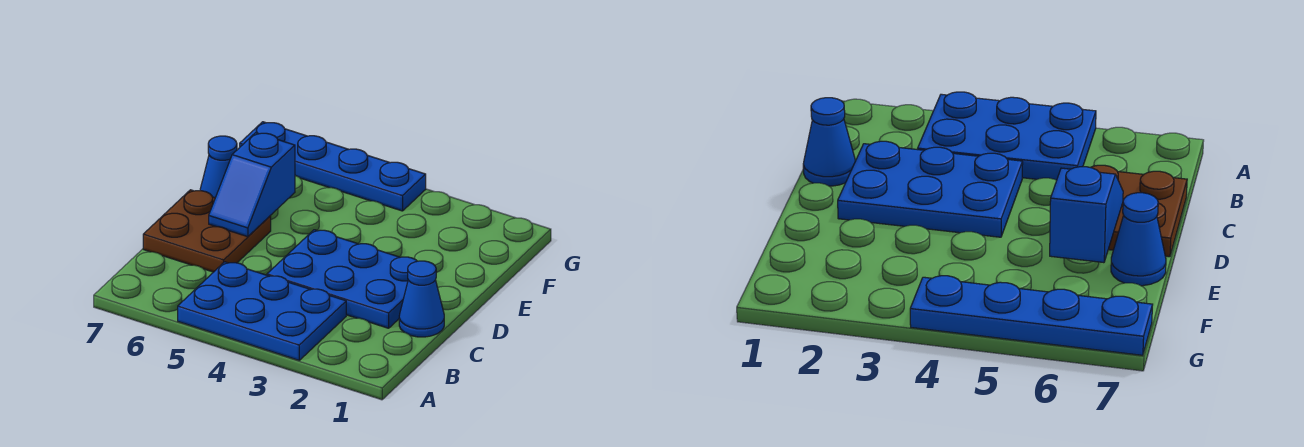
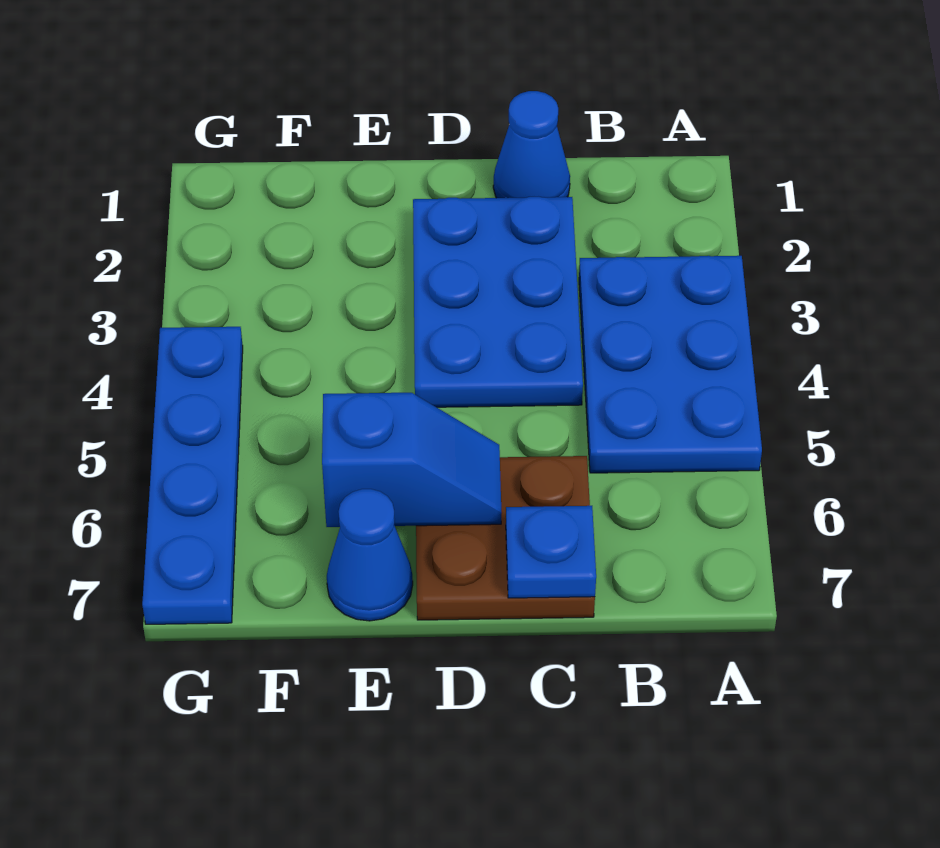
none -> blue plate C7 level 2

